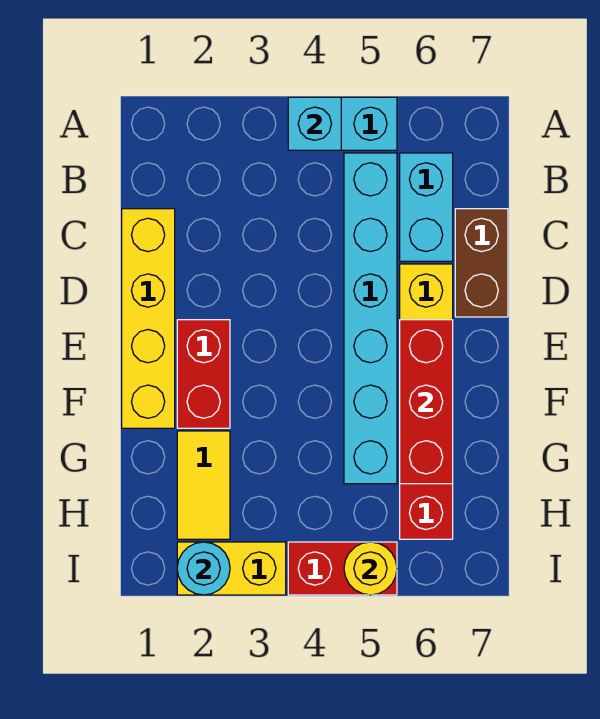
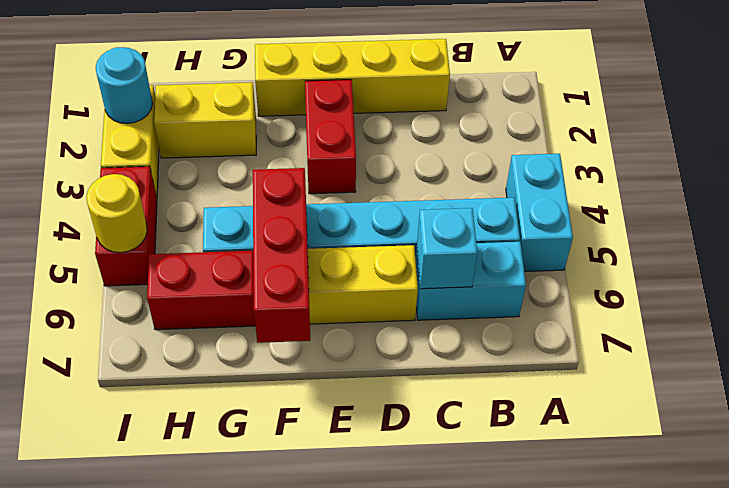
cyan brick A4 level 2 -> cyan brick C6 level 2
brown brick C7:D7 level 1 -> none
red brick E2:F2 level 1 -> red brick E2:E3 level 1
red brick E6:G6 level 2 -> red brick F5:F7 level 2
yellow tile G2:H2 level 1 -> yellow brick G2:H2 level 1

